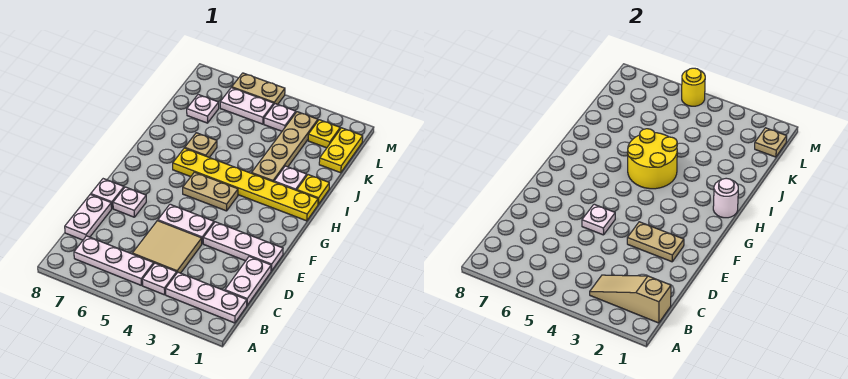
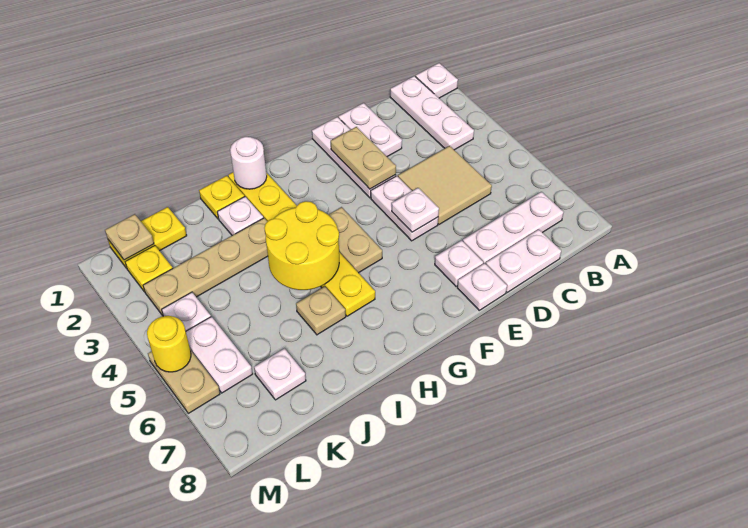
tan slope B1:B3 level 2 top 1 -> none
white plate B4 level 1 -> white plate A1 level 1
white plate B5:B7 level 1 -> white plate B7:D7 level 1
white plate C1:D1 level 1 -> white plate D1:D2 level 1

